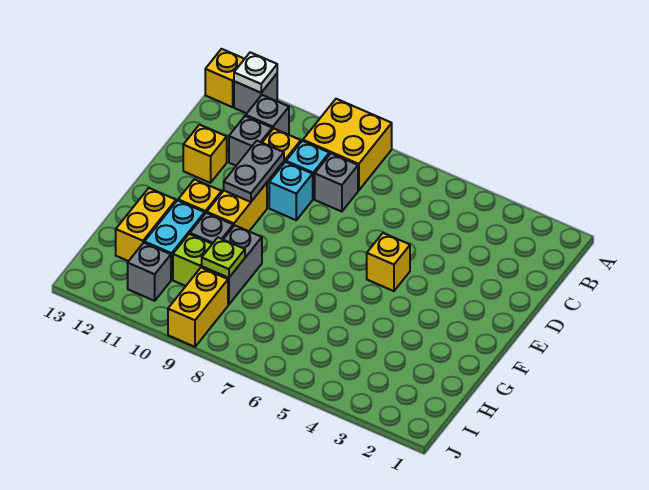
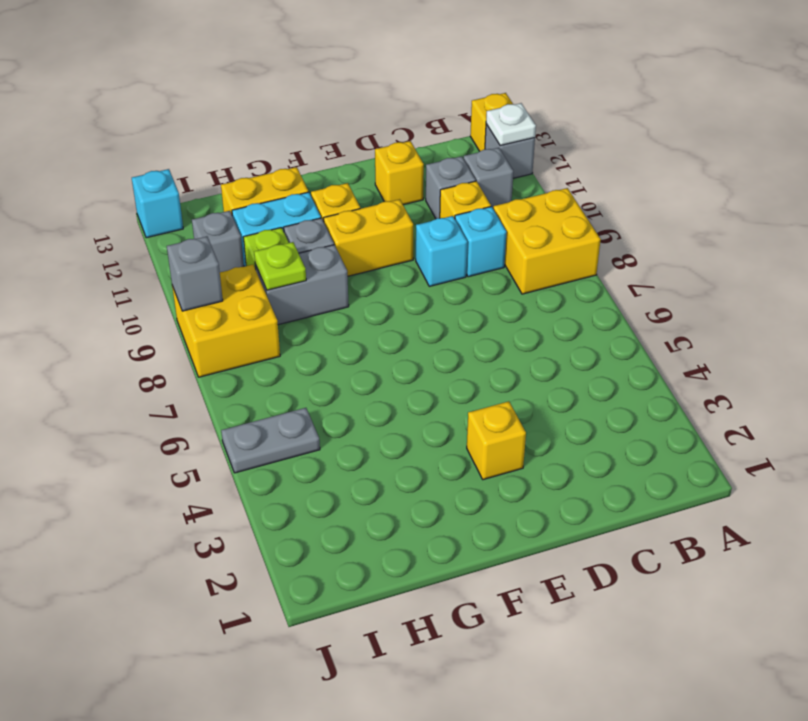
grey brick C8 level 1 -> grey brick J9 level 2
grey plate D10:E10 level 2 -> grey plate I5:J5 level 1
yellow brick E5 level 1 -> yellow brick E3 level 1
yellow brick I9:J9 level 1 -> yellow brick I8:J9 level 1
none -> cyan brick J13 level 1

